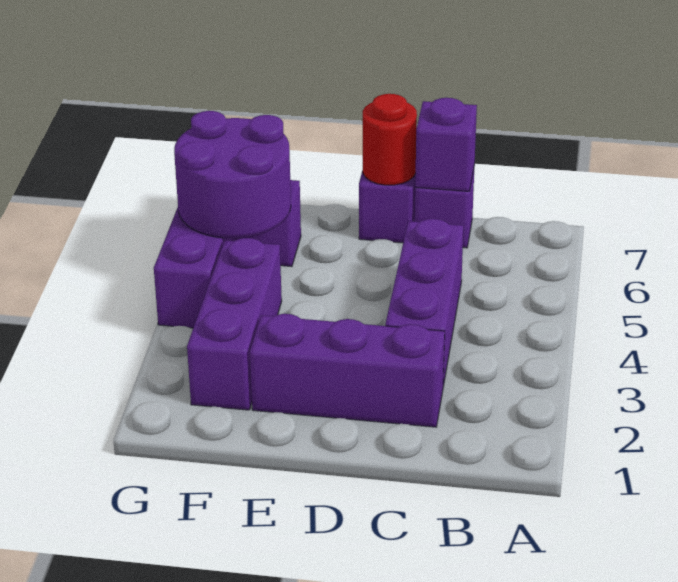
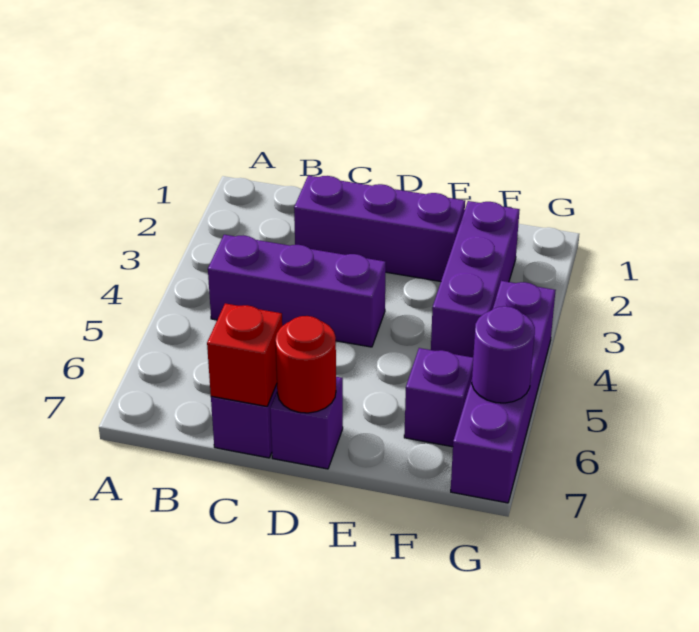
purple brick C3:C5 level 1 -> purple brick B4:D4 level 1
purple brick C7 level 2 -> red brick C7 level 2
purple round brick F5:G6 level 2 -> purple round brick G6 level 2

